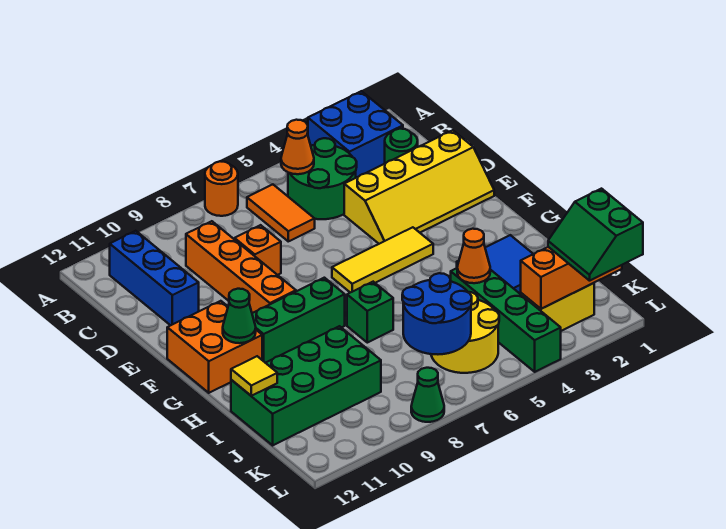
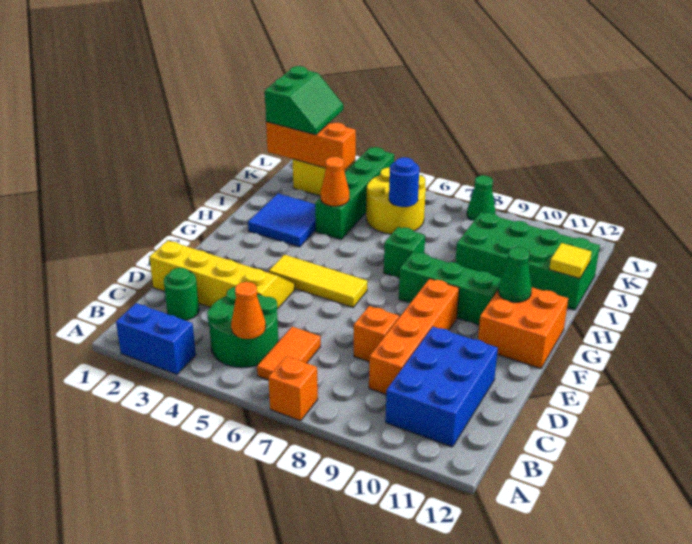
blue brick A2:B3 level 1 -> blue brick A2:A3 level 1
orange round brick A7 level 1 -> orange brick A7 level 1
blue brick B11:D11 level 1 -> blue brick B10:D11 level 1
blue round brick J6:K7 level 2 -> blue round brick J6 level 2

